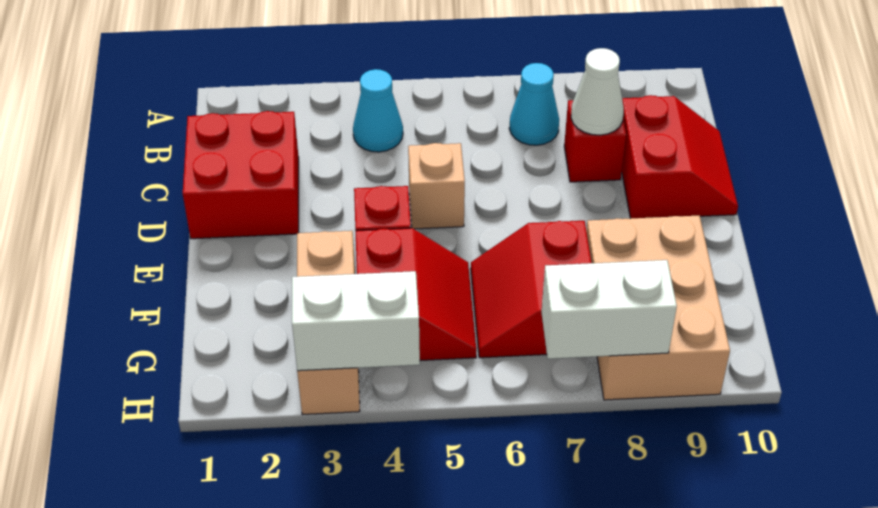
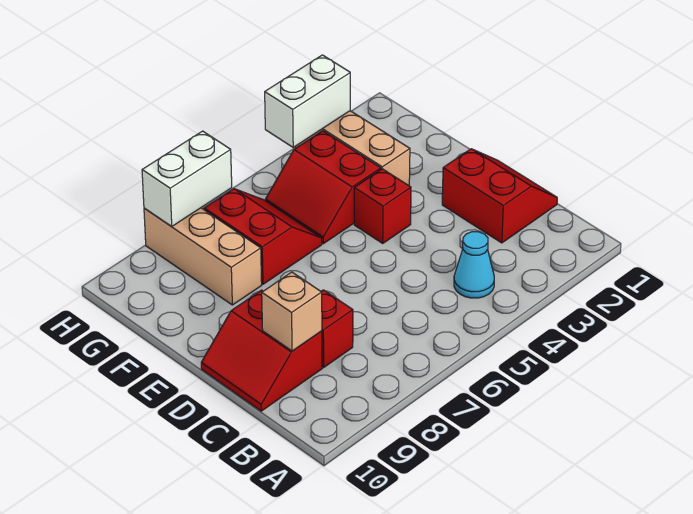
cyan cone B7 level 1 -> none
red brick C1:D2 level 1 -> red slope C1:D2 level 1 top 2
white cone C8 level 2 -> none
tan brick D5 level 1 -> tan brick C9 level 2
tan brick F8:H9 level 1 -> tan brick F8:H8 level 1

